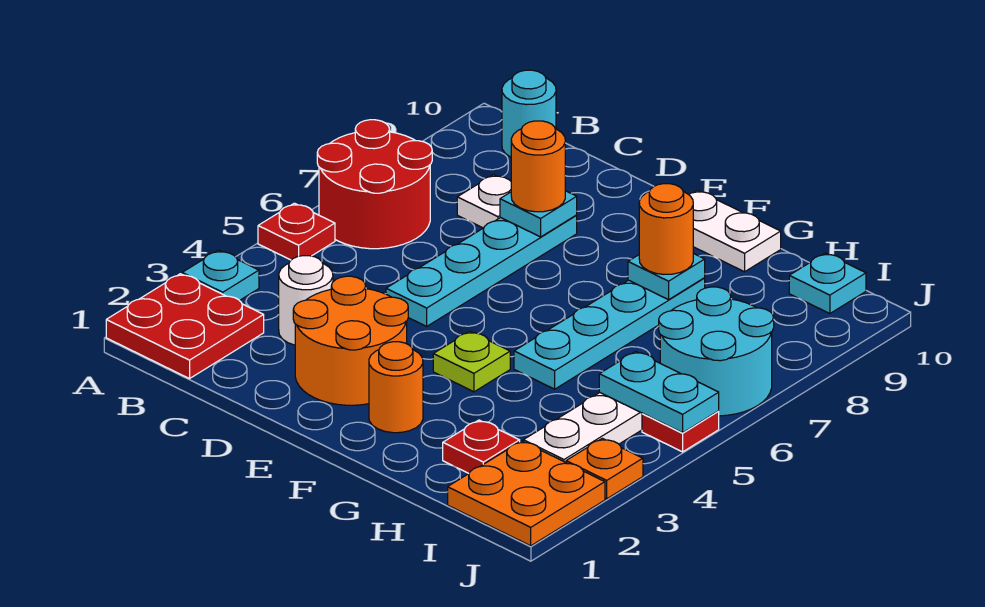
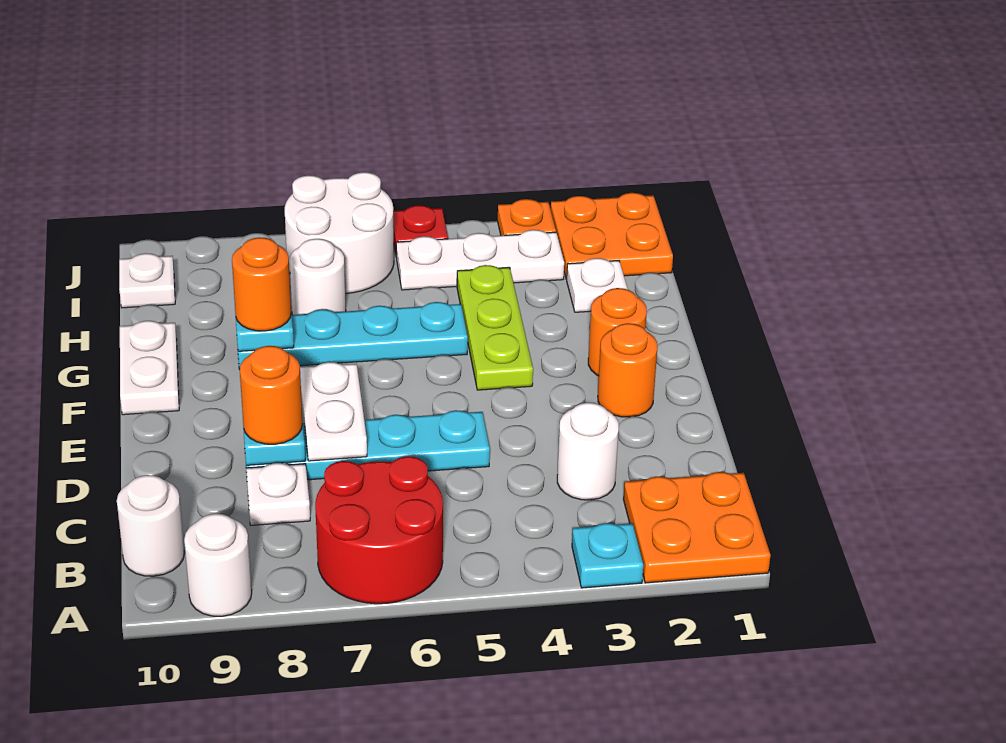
red plate A1:B2 level 1 -> orange plate A1:B2 level 1
red plate A5 level 1 -> none
none -> white round brick A9 level 1
cyan round brick B10 level 1 -> white round brick B10 level 1
orange round brick D2:E3 level 1 -> orange round brick E2 level 1
none -> white plate D7:E7 level 2
lime plate F4 level 1 -> lime plate F4:H4 level 1
red plate H2 level 1 -> white plate H2 level 1
none -> white round brick H7 level 1
cyan plate I5:J5 level 2 -> none
cyan round brick I6:J7 level 1 -> white round brick I6:J7 level 1
cyan plate I10 level 1 -> white plate I10 level 1

